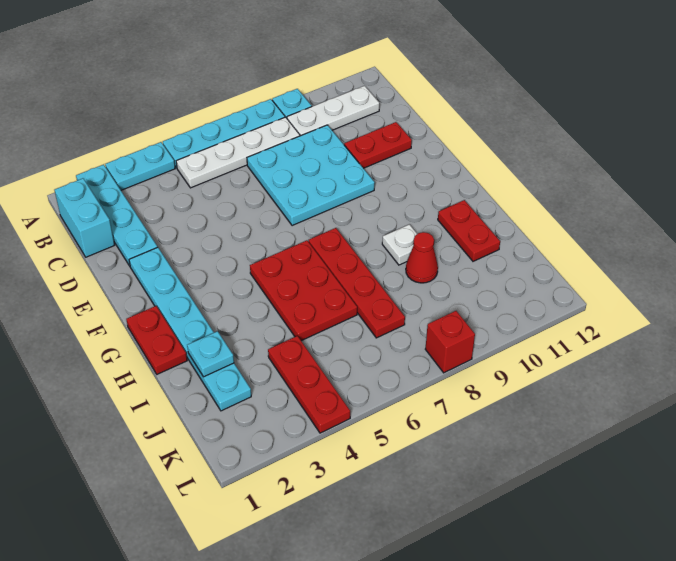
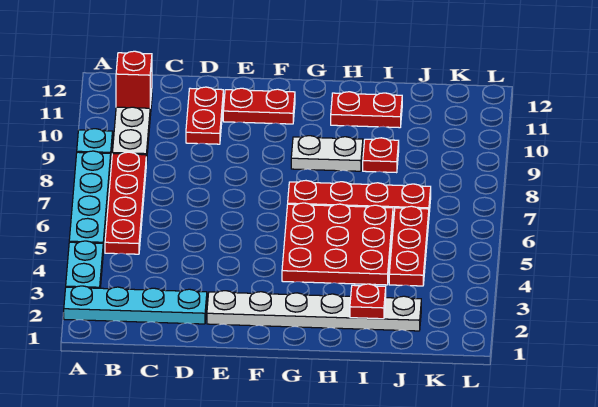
cyan brick B1:C1 level 1 -> none
white plate B5:B8 level 1 -> red plate B5:B8 level 1
cyan plate C7:E9 level 1 -> none
cyan plate E2:J2 level 1 -> white plate E2:J2 level 1
red plate G1:H1 level 1 -> red plate E11:F11 level 1
red plate G5:I6 level 1 -> red plate G4:I6 level 1
white plate H9 level 1 -> white plate G9:H9 level 1
cyan plate I2 level 2 -> red plate I2 level 2
red cone I9 level 1 -> red plate I9 level 1
red plate J4:L4 level 1 -> red plate J4:J6 level 1
red brick L8 level 1 -> red brick B11 level 2

